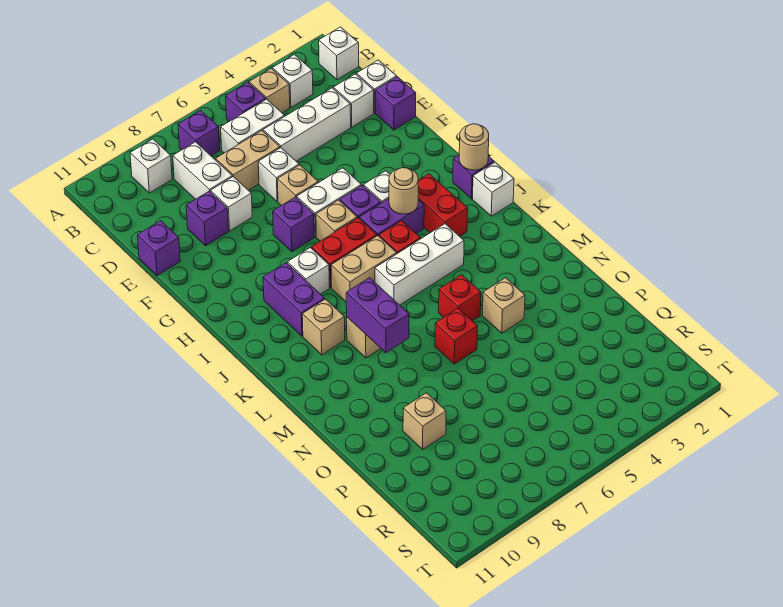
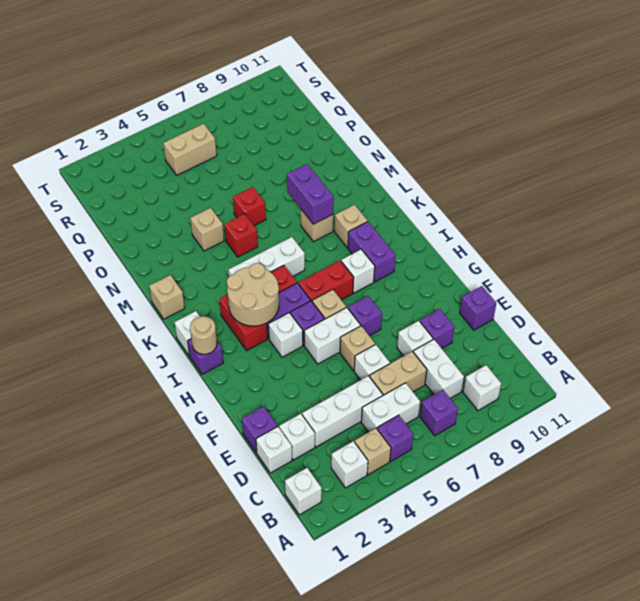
tan round brick I4 level 2 -> tan round brick I3:J4 level 2
tan brick J6:J7 level 1 -> tan brick R5:R6 level 1
tan brick P9 level 1 -> tan brick L1 level 1

